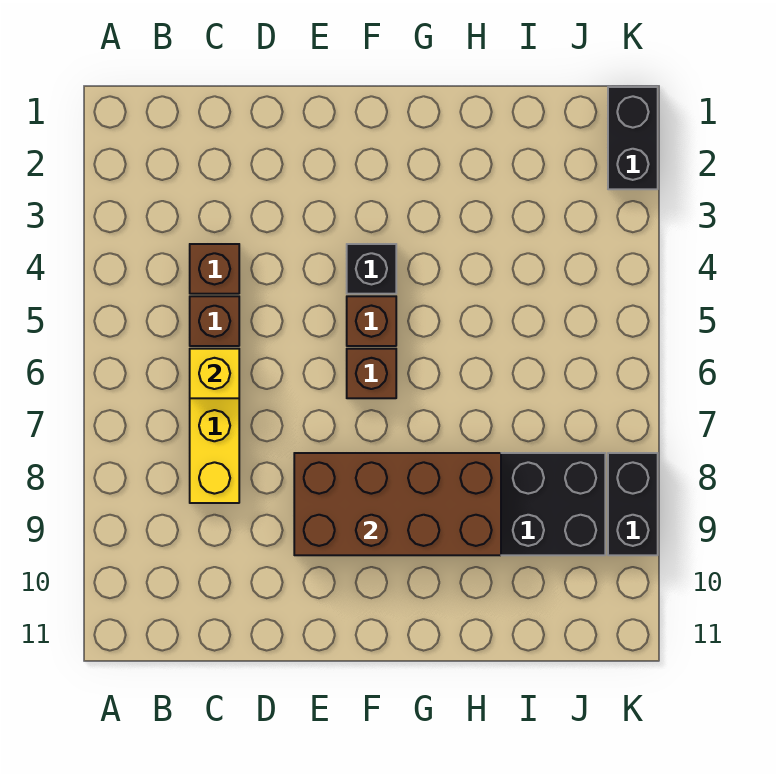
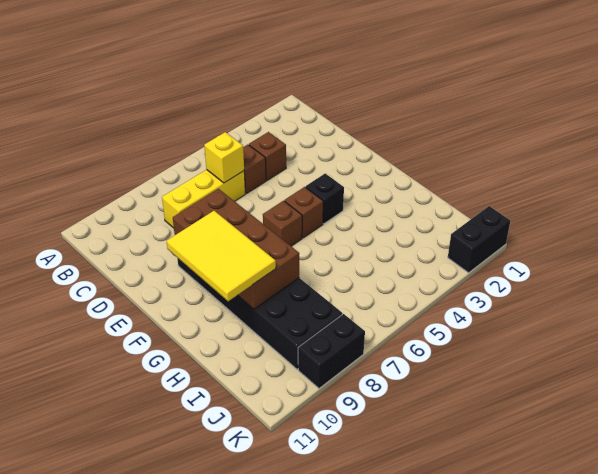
none -> yellow tile F9:H10 level 3

